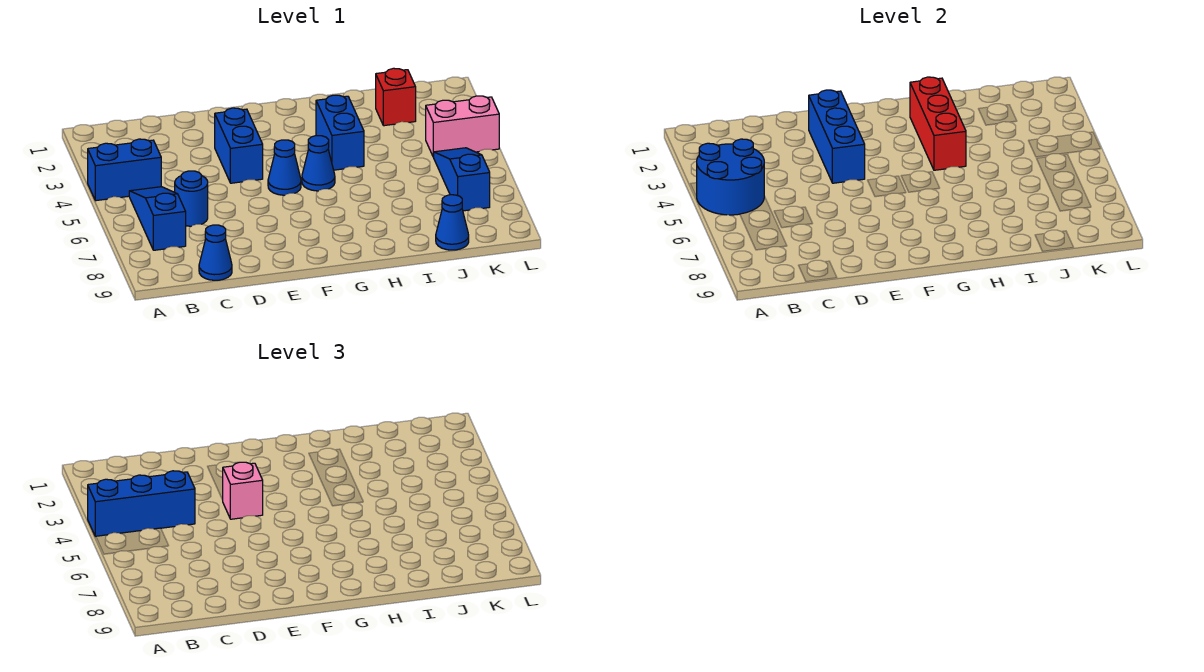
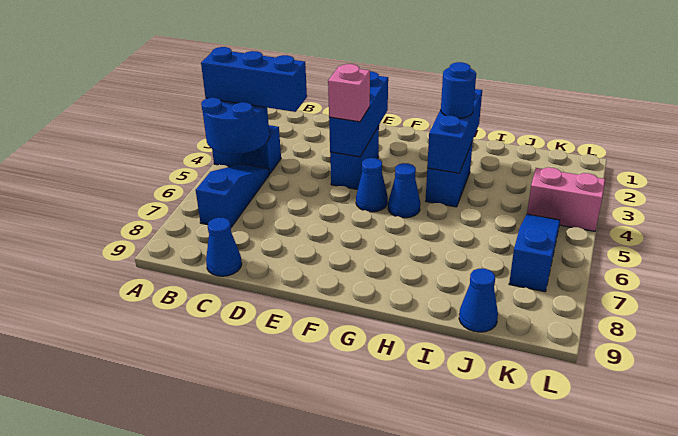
blue round brick C6 level 1 -> blue round brick H3 level 3
red brick H2:H4 level 2 -> blue brick H2:H4 level 2
red brick J2 level 1 -> none

